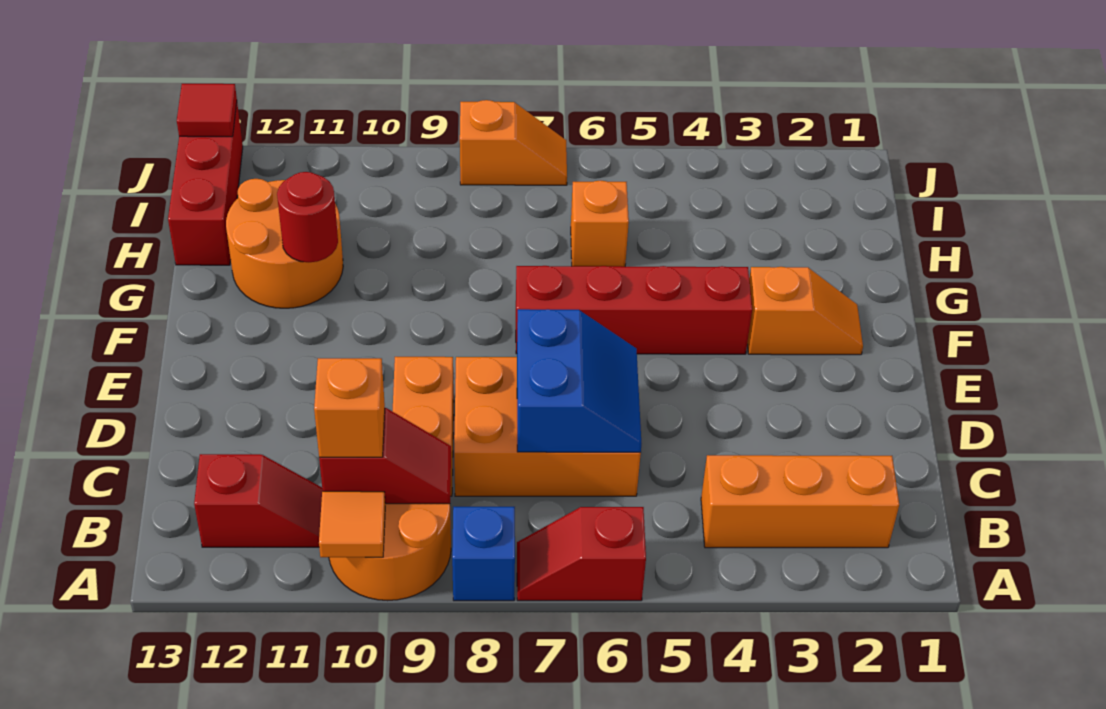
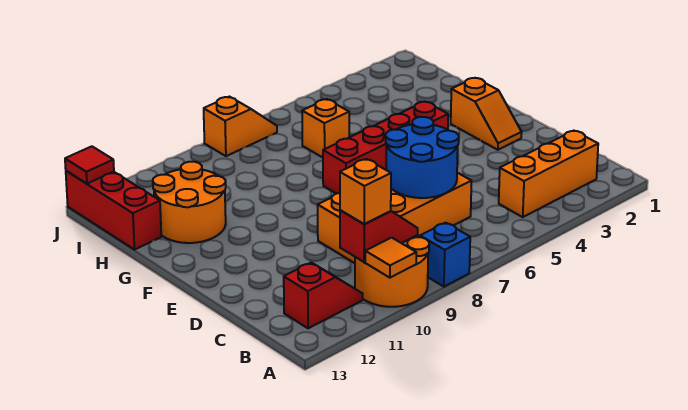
red slope A6:A7 level 1 top 6 -> none
blue slope C6:D7 level 2 top 7 -> blue round brick C6:D7 level 2
orange slope F2:F3 level 1 top 3 -> orange slope E2:F2 level 1 top F
red round brick G11 level 2 -> none

